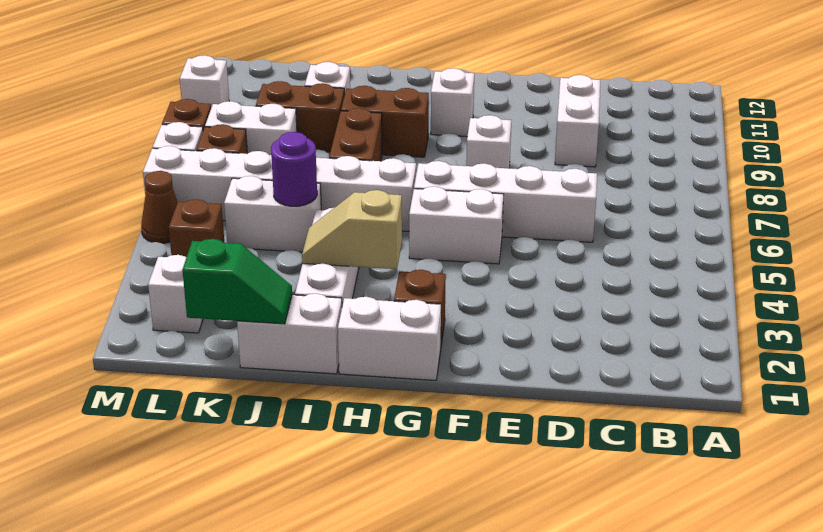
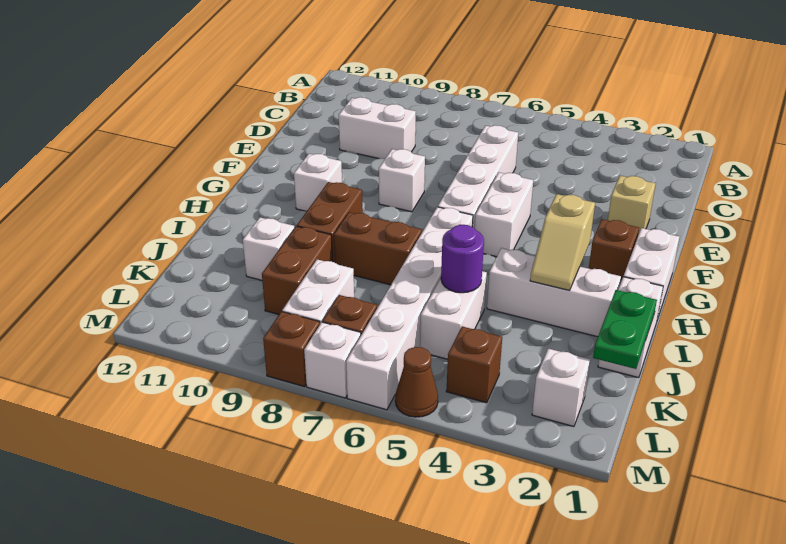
none -> tan brick E2 level 1
green slope J1:K1 level 2 top K -> green plate J1:K1 level 2
white brick M10 level 1 -> none

